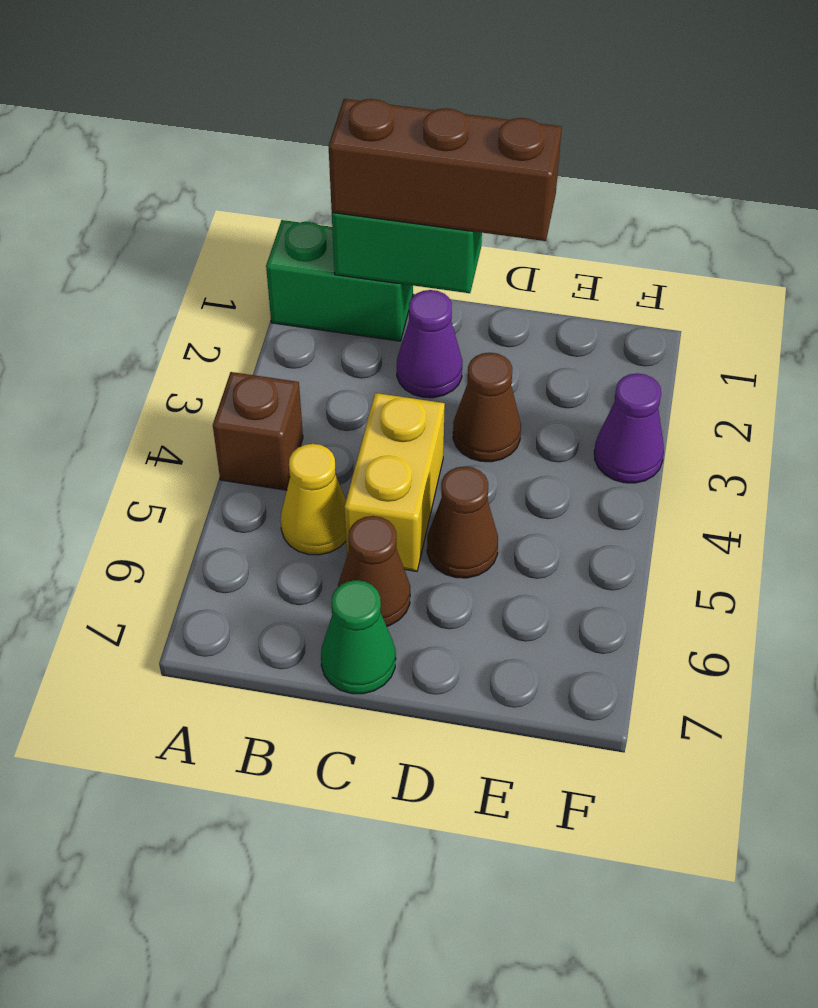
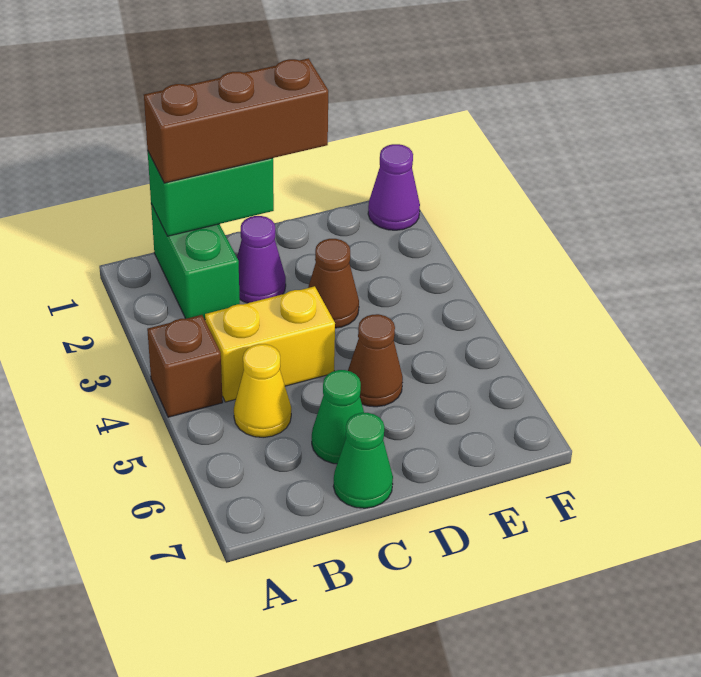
green brick A1:B1 level 1 -> green brick B1:B2 level 1
yellow brick C4:C5 level 1 -> yellow brick B4:C4 level 1
brown cone C6 level 1 -> green cone C6 level 1
purple cone F3 level 1 -> purple cone F1 level 1

